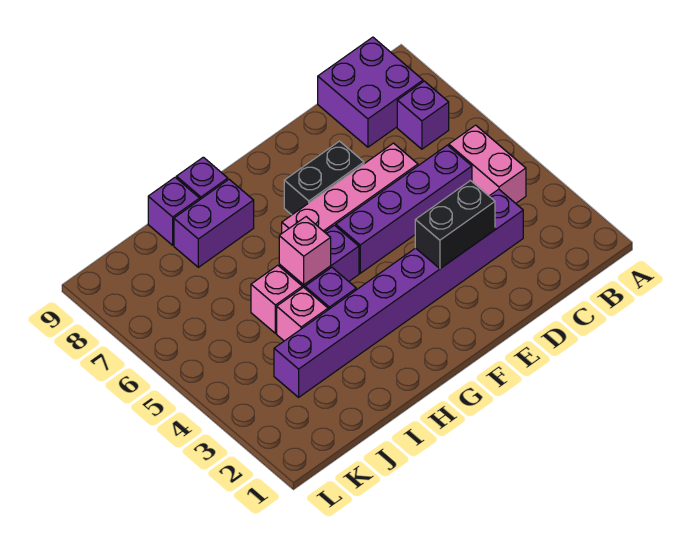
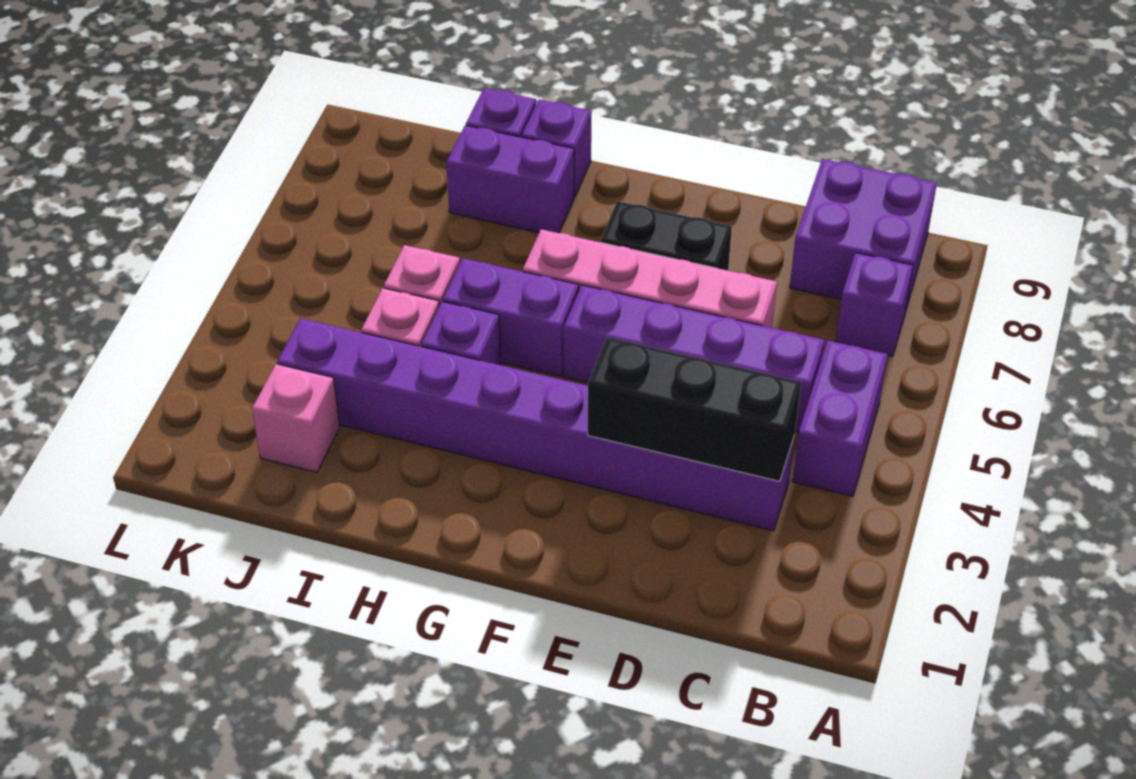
pink brick B4:B5 level 1 -> purple brick B4:B5 level 1
black brick D3:E3 level 2 -> black brick C3:E3 level 2
pink brick H5 level 2 -> pink brick J2 level 1

